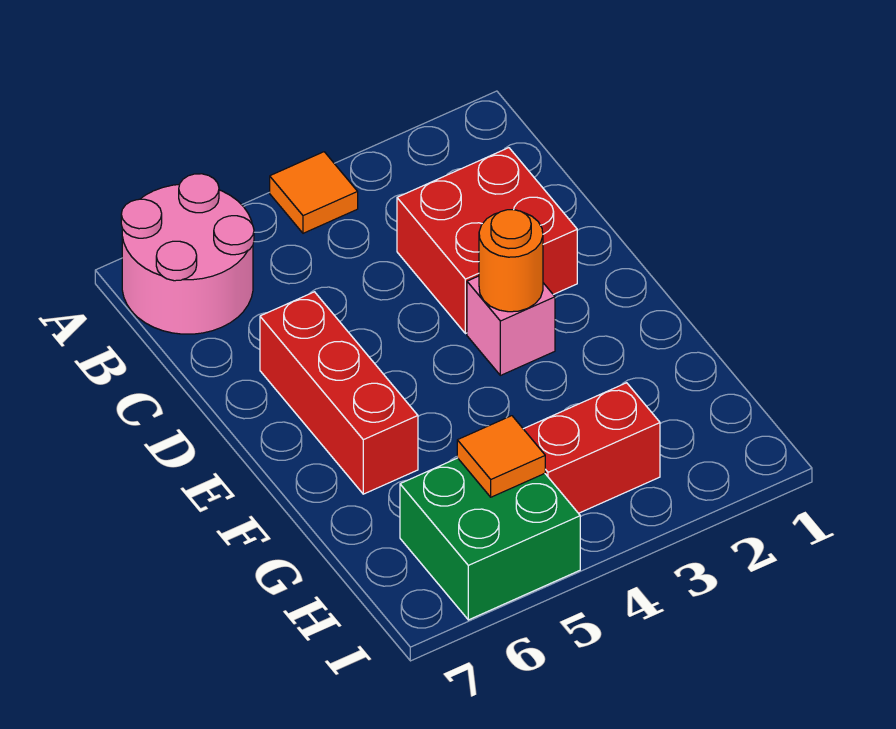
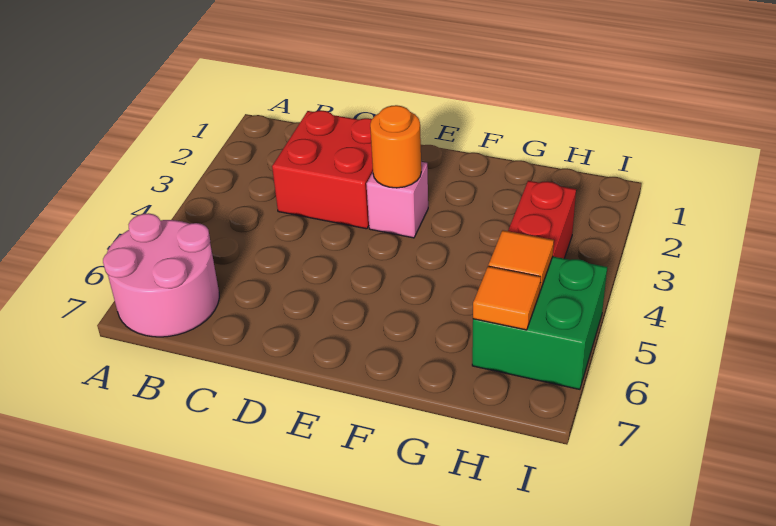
orange tile A4 level 1 -> orange tile H6 level 2
red brick D6:F6 level 1 -> none

